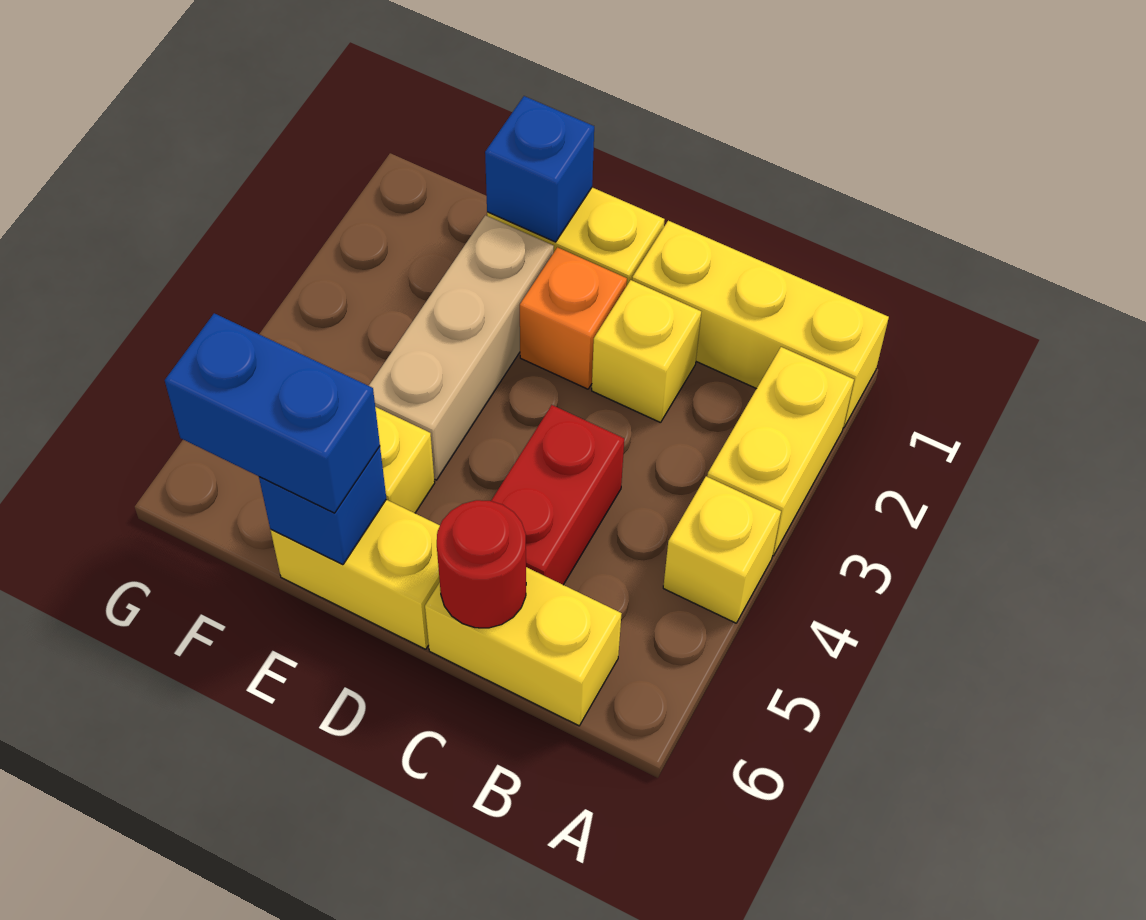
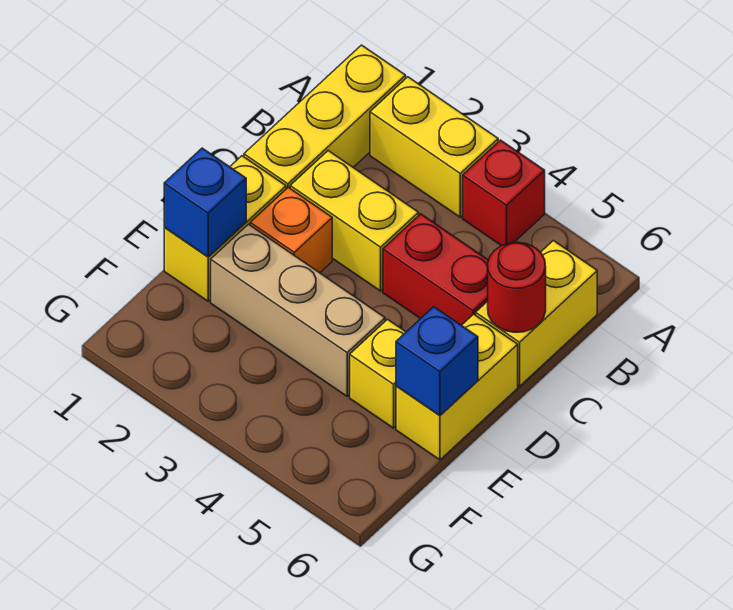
yellow brick A4 level 1 -> red brick A4 level 1
yellow brick C2 level 1 -> yellow brick C2:C3 level 1
blue brick E6:F6 level 3 -> none

